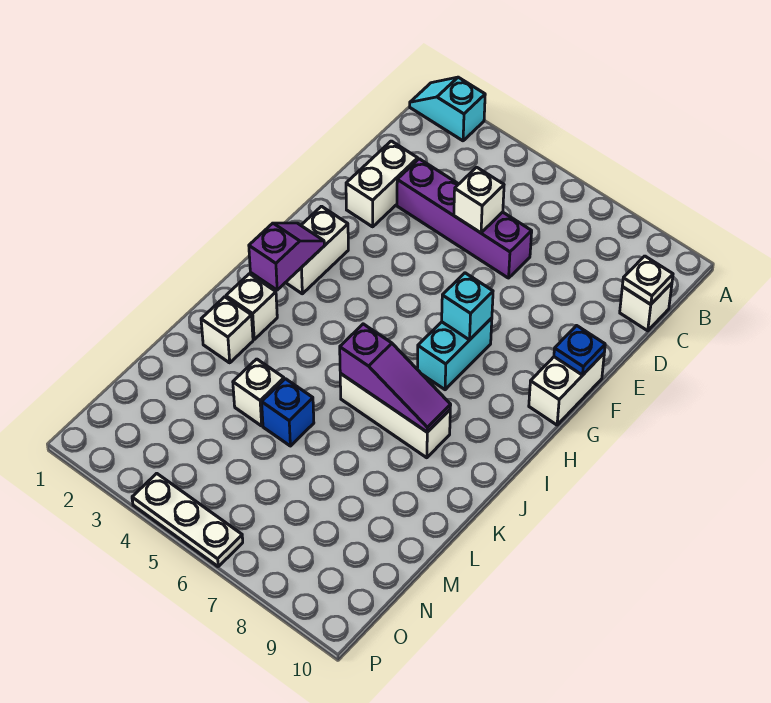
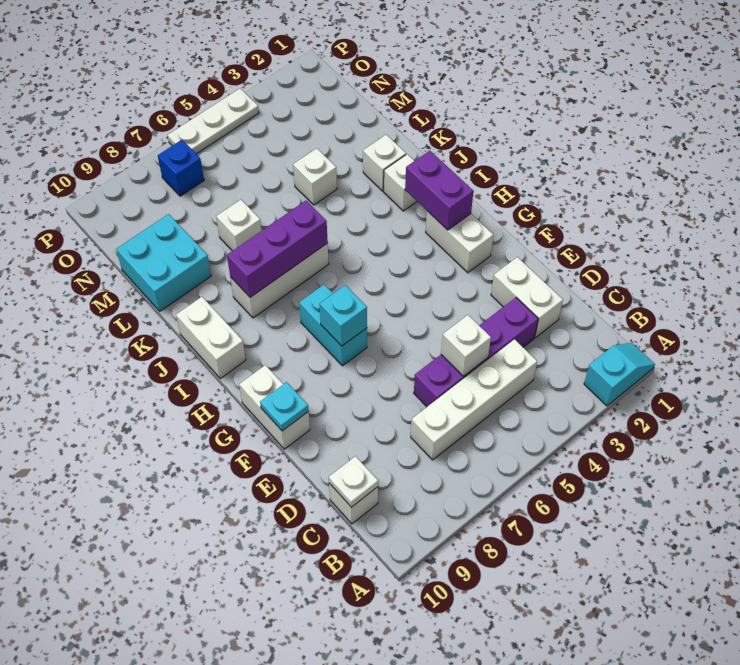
none -> white brick C4:C7 level 1
blue plate F10 level 2 -> cyan plate F10 level 2
purple slope H2:I2 level 2 top I -> purple brick H2:I2 level 2
none -> white brick I10:J10 level 1
purple slope J6:J8 level 2 top 6 -> purple brick J6:J8 level 2
blue brick L5 level 1 -> blue brick O7 level 1
none -> white brick L7 level 1
none -> cyan brick L9:M10 level 1

